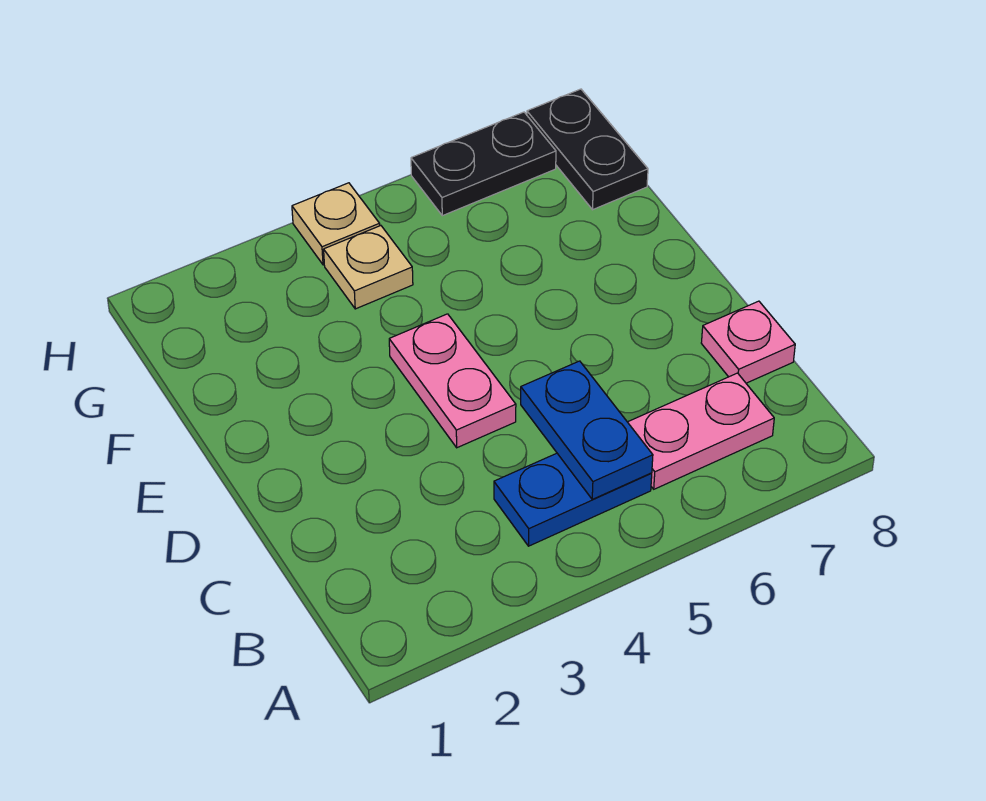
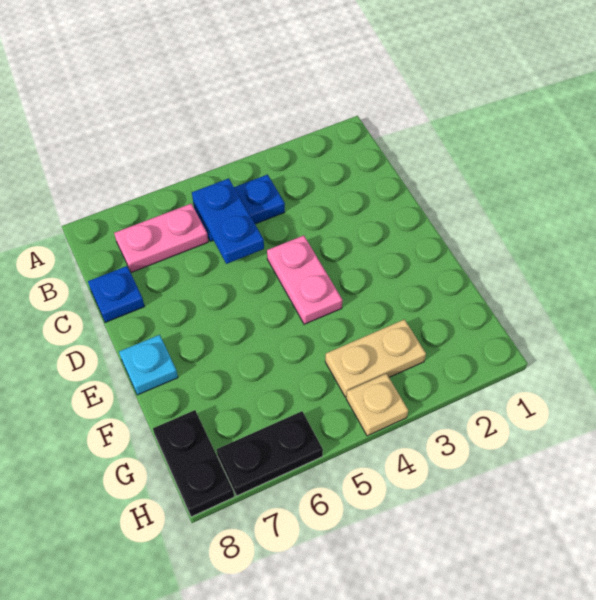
pink plate C8 level 1 -> blue plate C8 level 1
none -> cyan plate E8 level 1
tan plate G4 level 1 -> tan plate G3:G4 level 1

